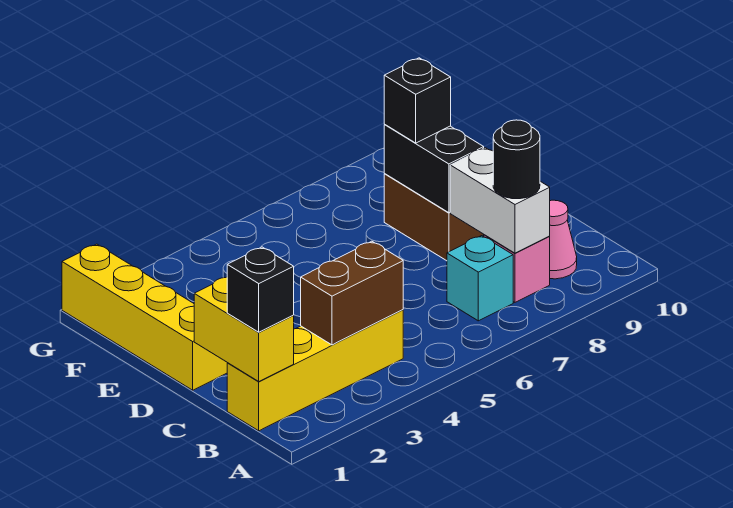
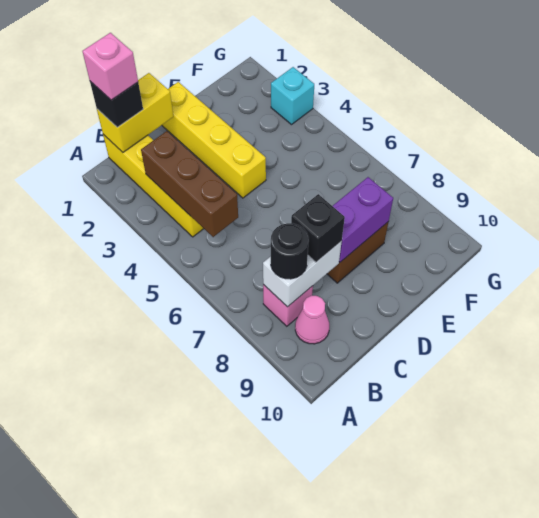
none -> pink brick B1 level 4
brown brick B3:B4 level 2 -> brown brick B3:B5 level 2
cyan brick B7 level 1 -> cyan brick G3 level 1
yellow brick D1:G1 level 1 -> yellow brick D1:D4 level 1
black brick D8:E8 level 2 -> purple brick D8:E8 level 2
black brick E8 level 3 -> black brick C8 level 3

